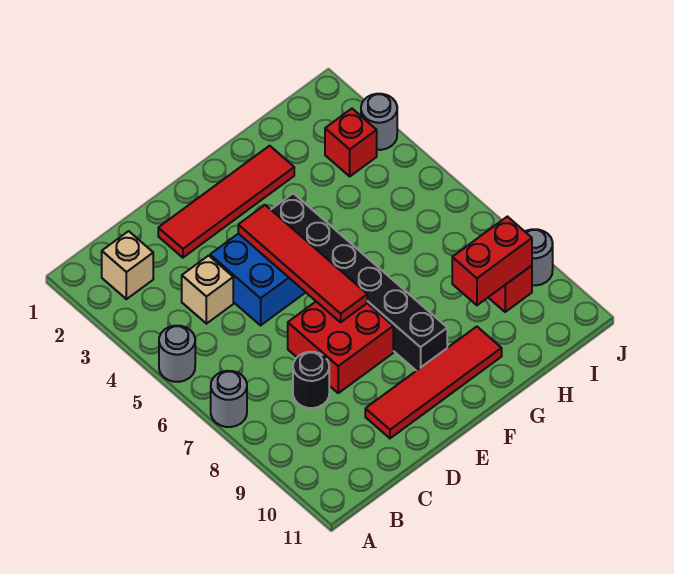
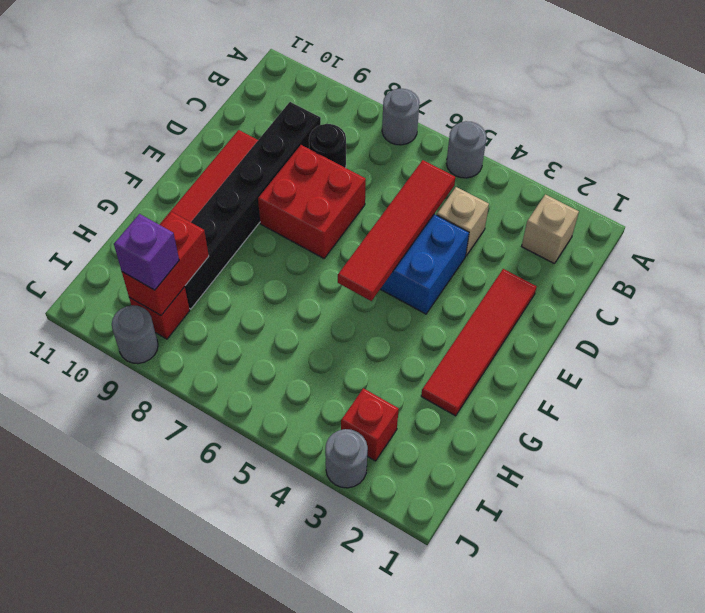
red tile E4:E7 level 2 -> red tile C5:F5 level 2
black brick F4:F9 level 1 -> black brick C9:H9 level 1
none -> purple brick I9 level 3

